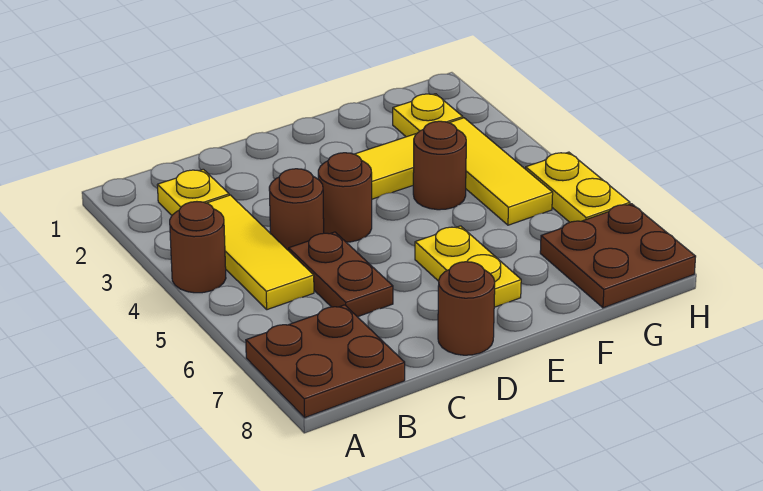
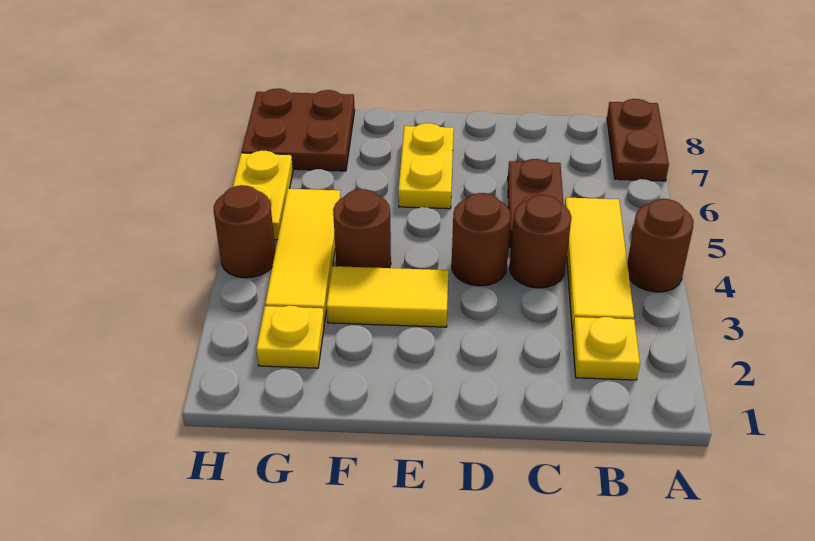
brown plate A7:B8 level 1 -> brown plate A7:A8 level 1
brown round brick D8 level 1 -> brown round brick H4 level 1

